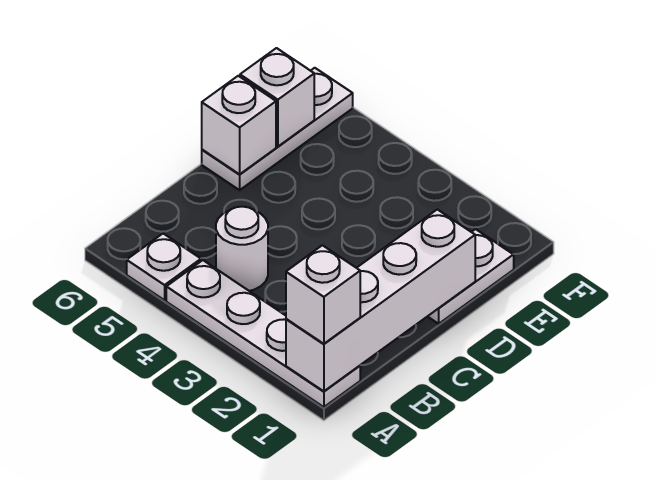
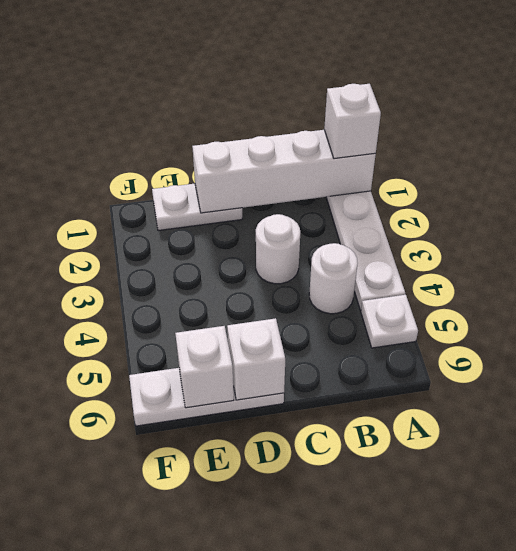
none -> white round brick C3 level 1

